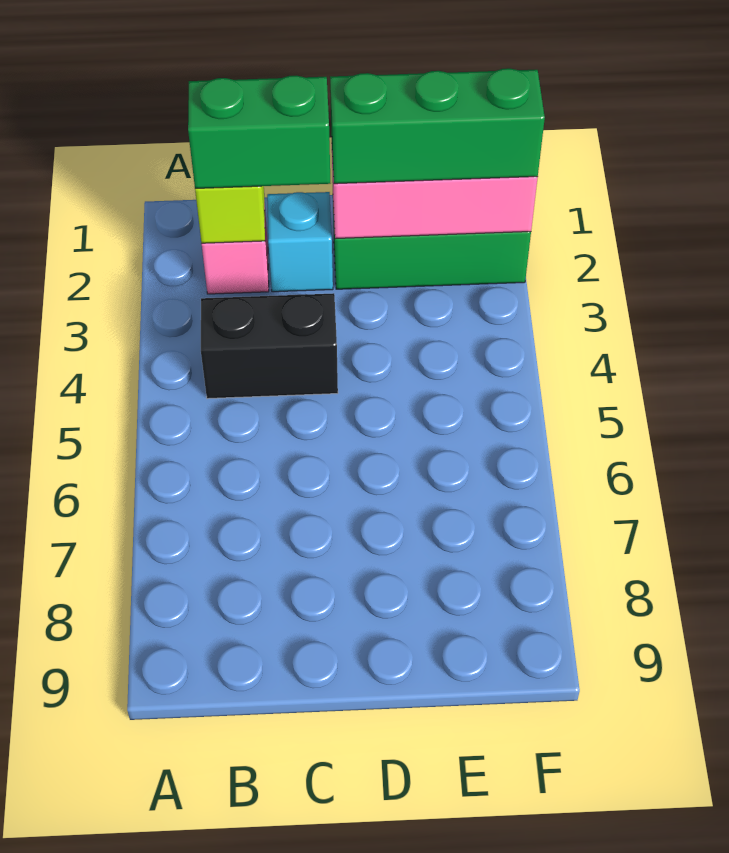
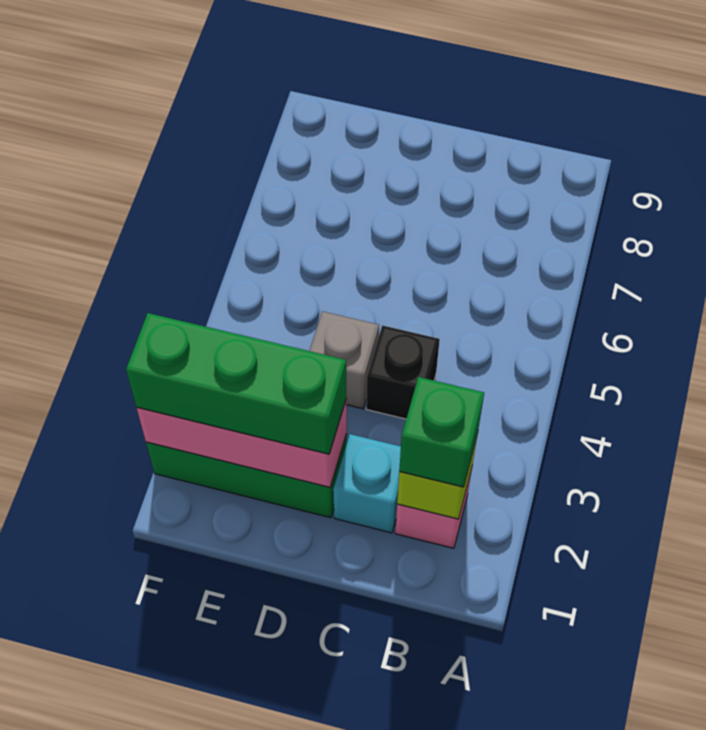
green brick B2:C2 level 3 -> green brick B2 level 3
black brick B4:C4 level 1 -> black brick C4 level 1
none -> grey brick D4 level 1

